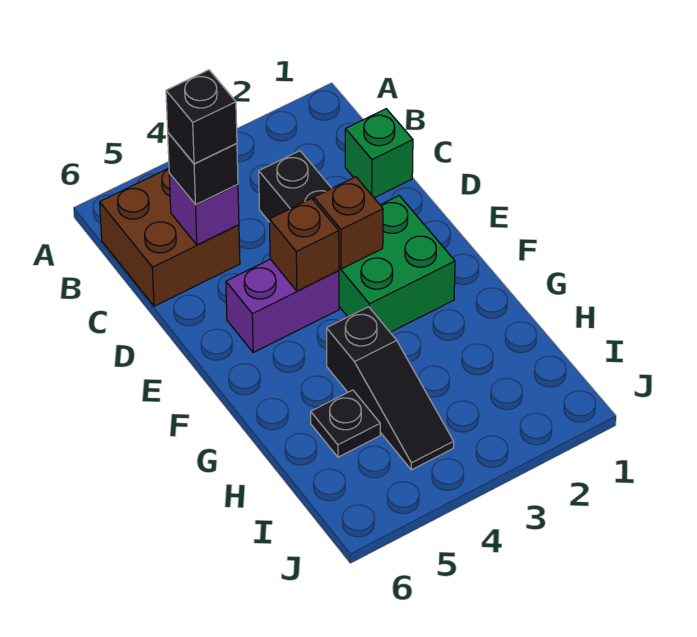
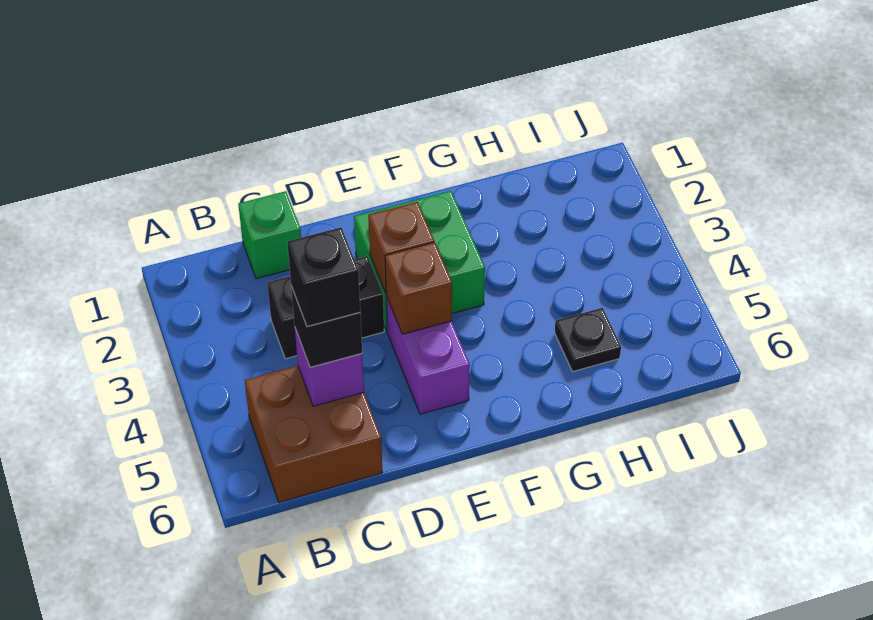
black slope G4:I4 level 1 top G -> none

